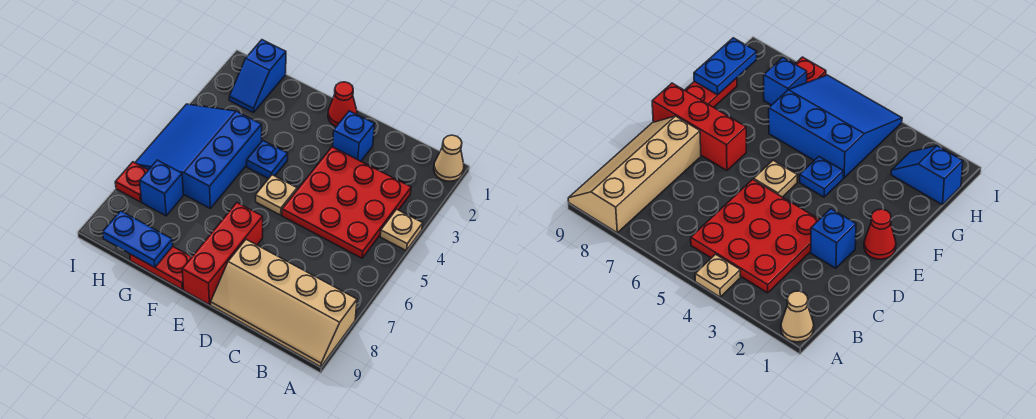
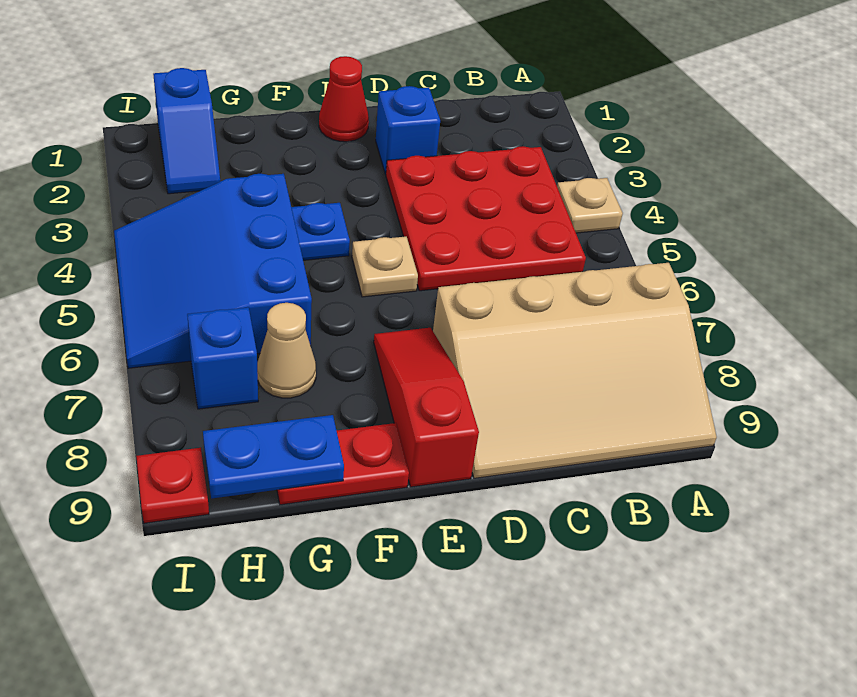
tan cone A1 level 1 -> tan cone G7 level 1
tan slope A8:D9 level 1 top 8 -> tan slope A7:D9 level 1 top 7
red brick E7:E9 level 1 -> red slope E7:E9 level 1 top 9
red plate I7 level 1 -> red plate I9 level 1

